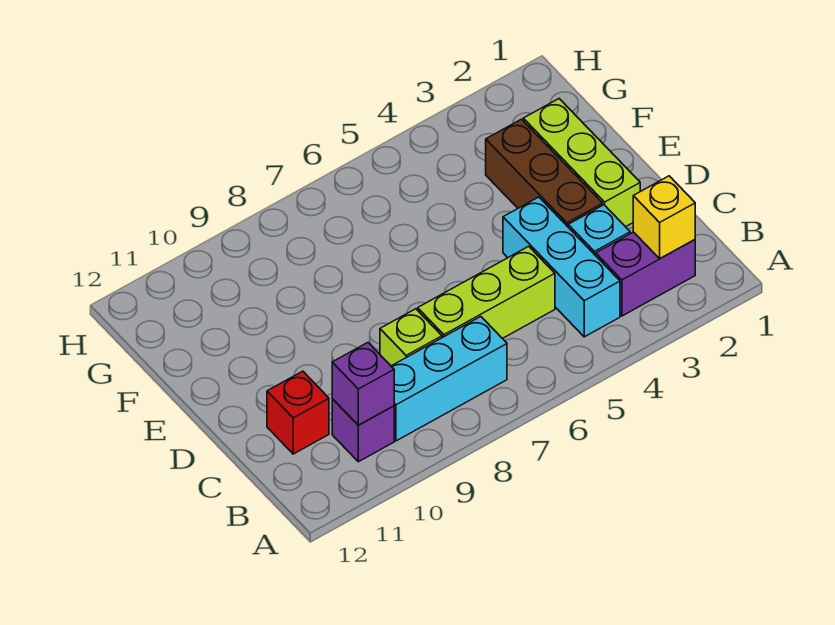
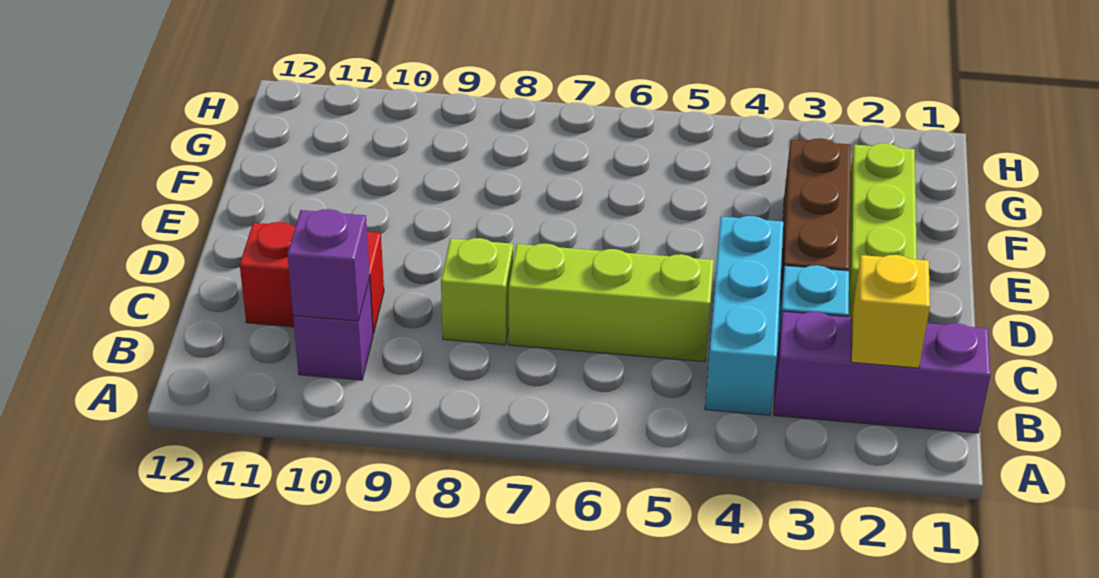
purple brick B2:B3 level 1 -> purple brick B1:B3 level 1
cyan brick B7:B9 level 1 -> none
red brick C11 level 1 -> red brick C10:C11 level 1

